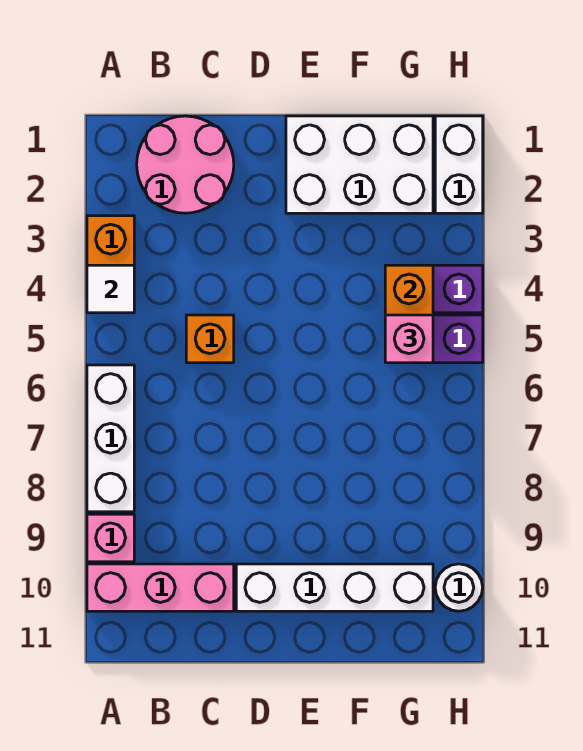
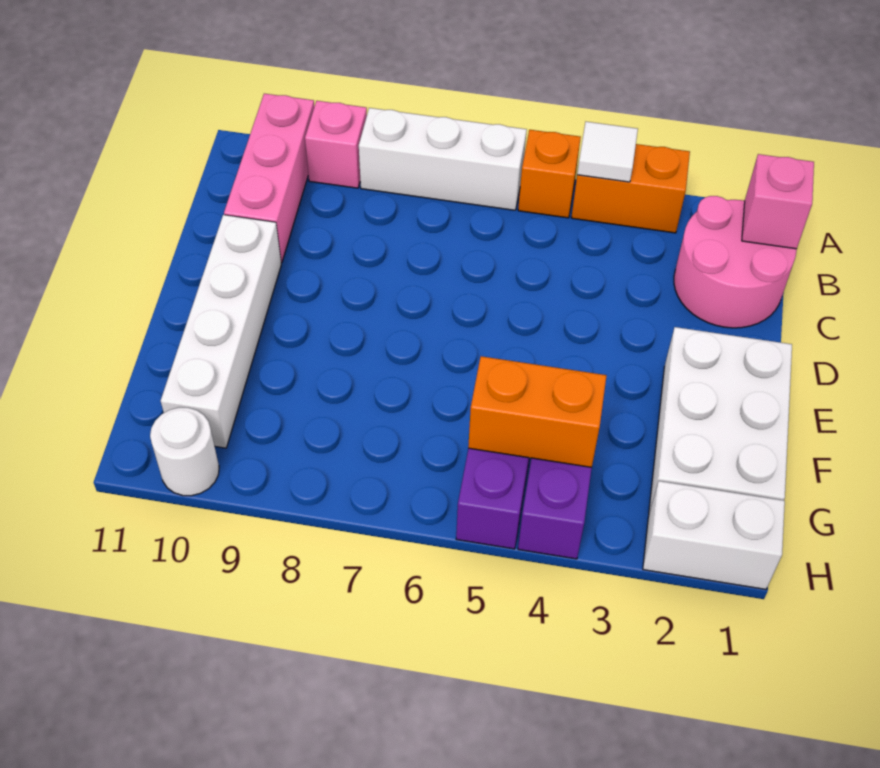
orange brick C5 level 1 -> orange brick A5 level 1
pink brick G5 level 3 -> pink brick B1 level 2

